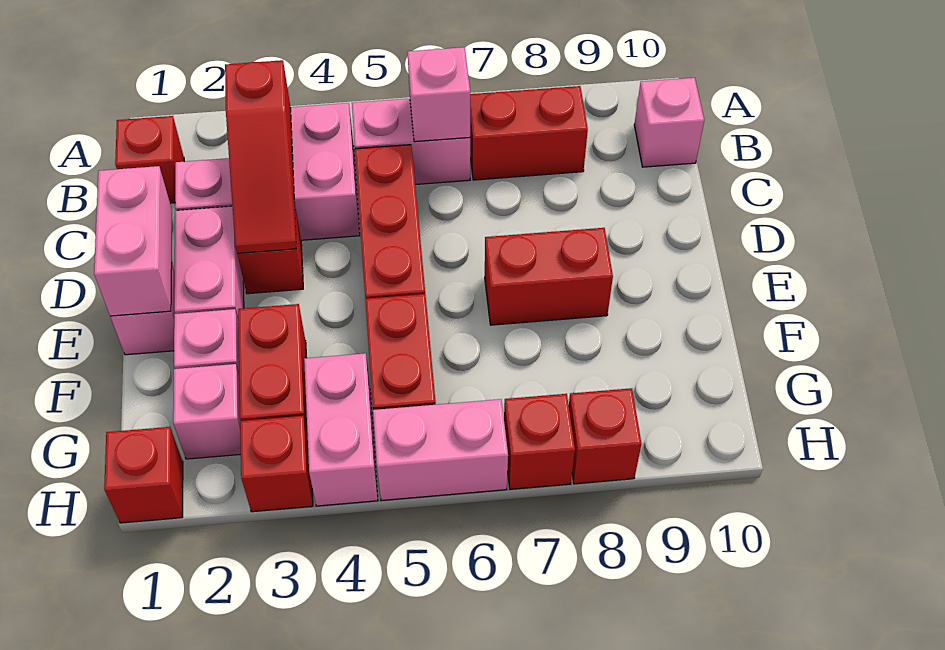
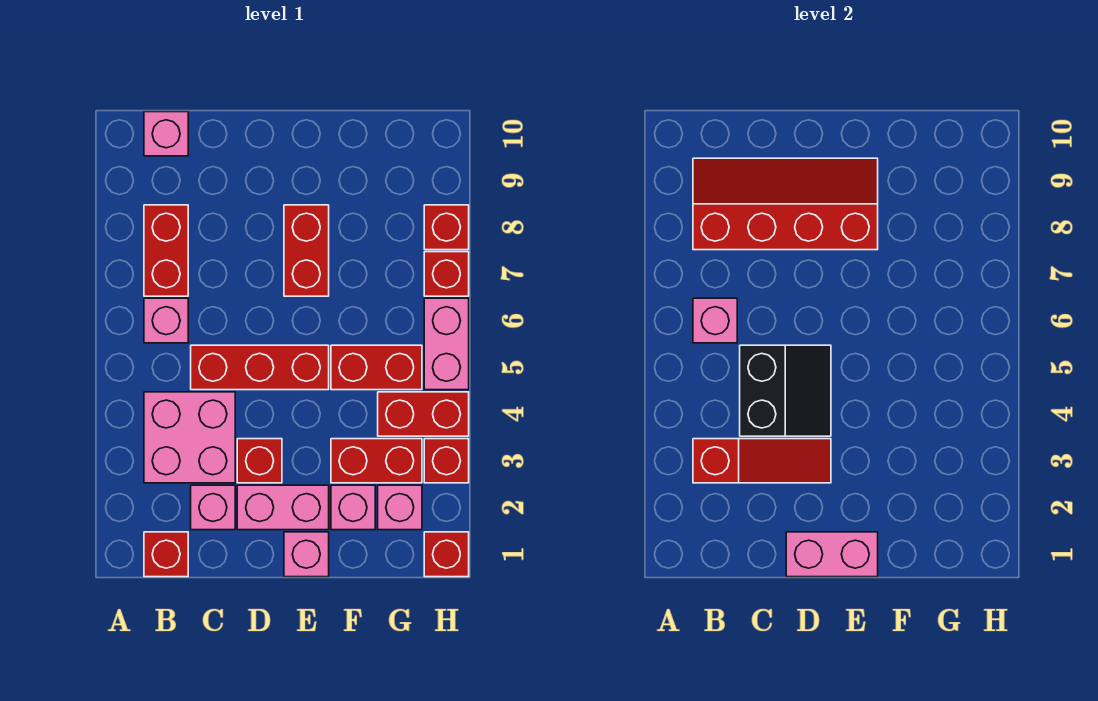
pink brick B5:B6 level 1 -> pink brick B6 level 1
none -> red slope B8:E9 level 2 top 8
none -> black slope C4:D5 level 2 top C
pink brick G4:H4 level 1 -> red brick G4:H4 level 1

